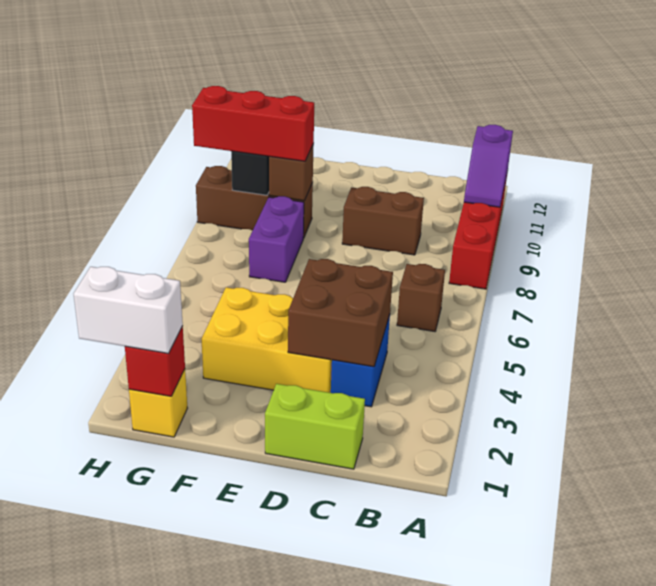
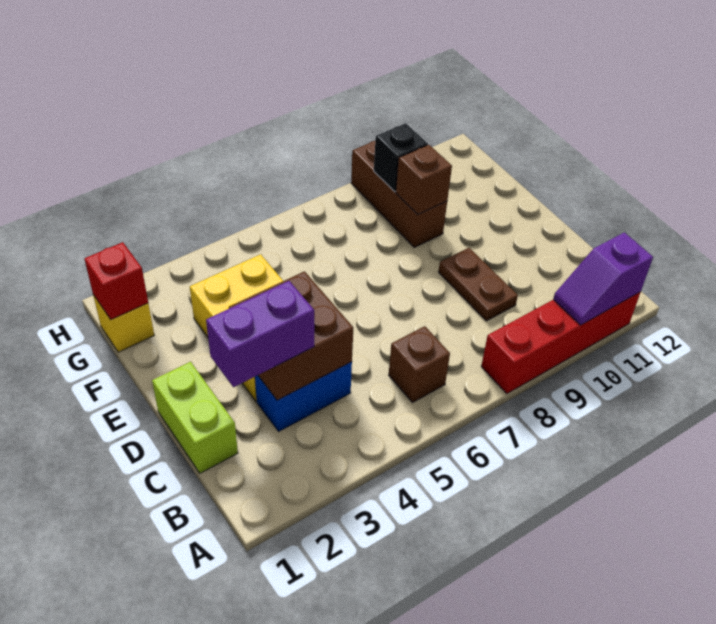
brown brick C9:D9 level 1 -> brown plate C9:D9 level 1
purple brick F7:F8 level 1 -> purple brick C2:C3 level 3
red brick F9:H9 level 3 -> none
white brick G1:H1 level 3 -> none

